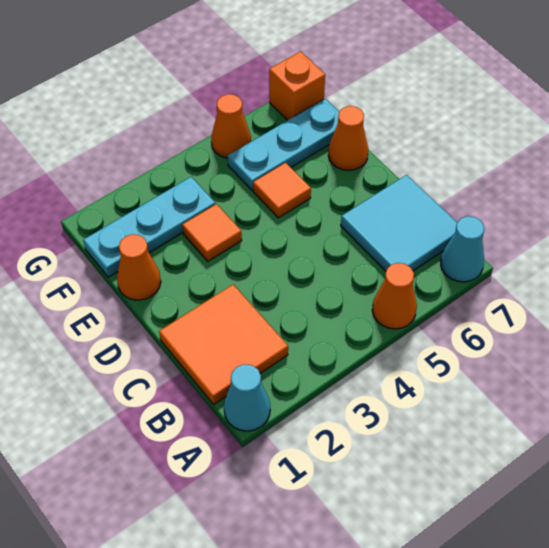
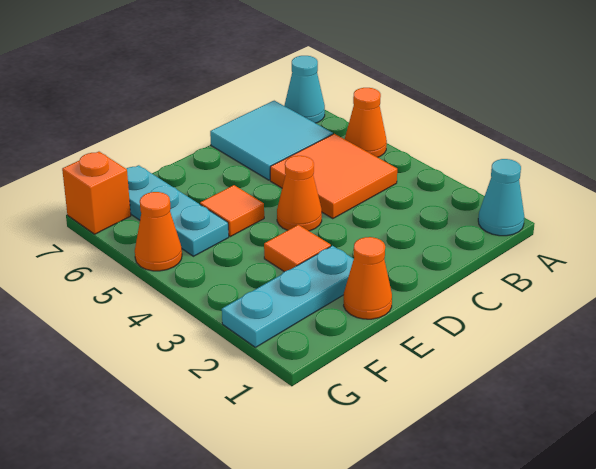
orange tile B1:C2 level 1 -> orange tile B4:C5 level 1
orange cone E7 level 1 -> orange cone D4 level 1
cyan plate F1:F3 level 1 -> cyan plate E2:G2 level 1

